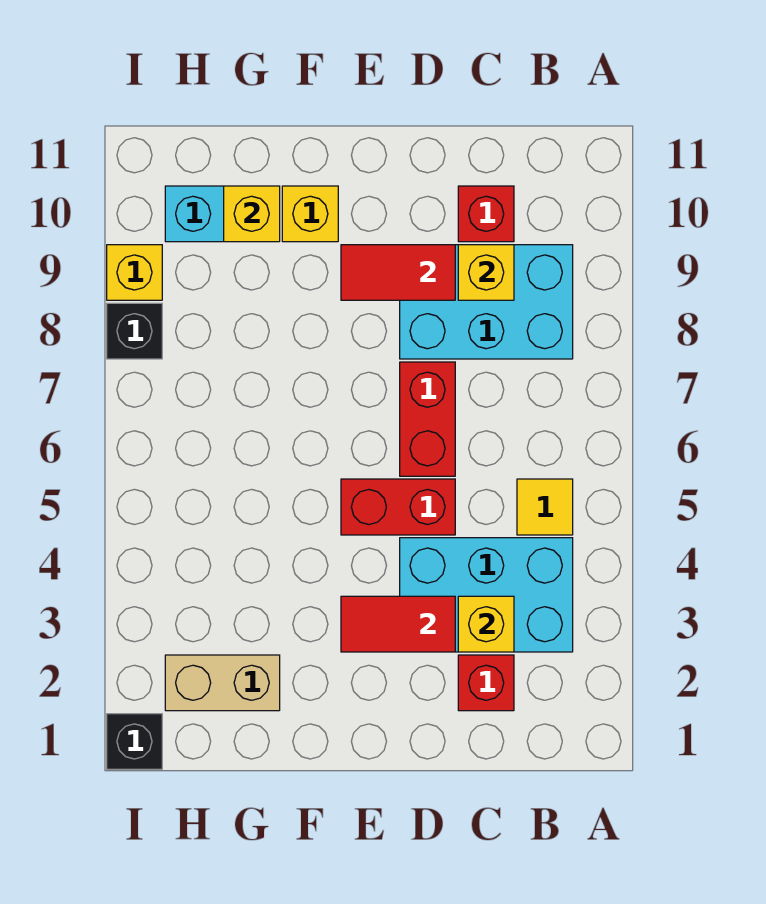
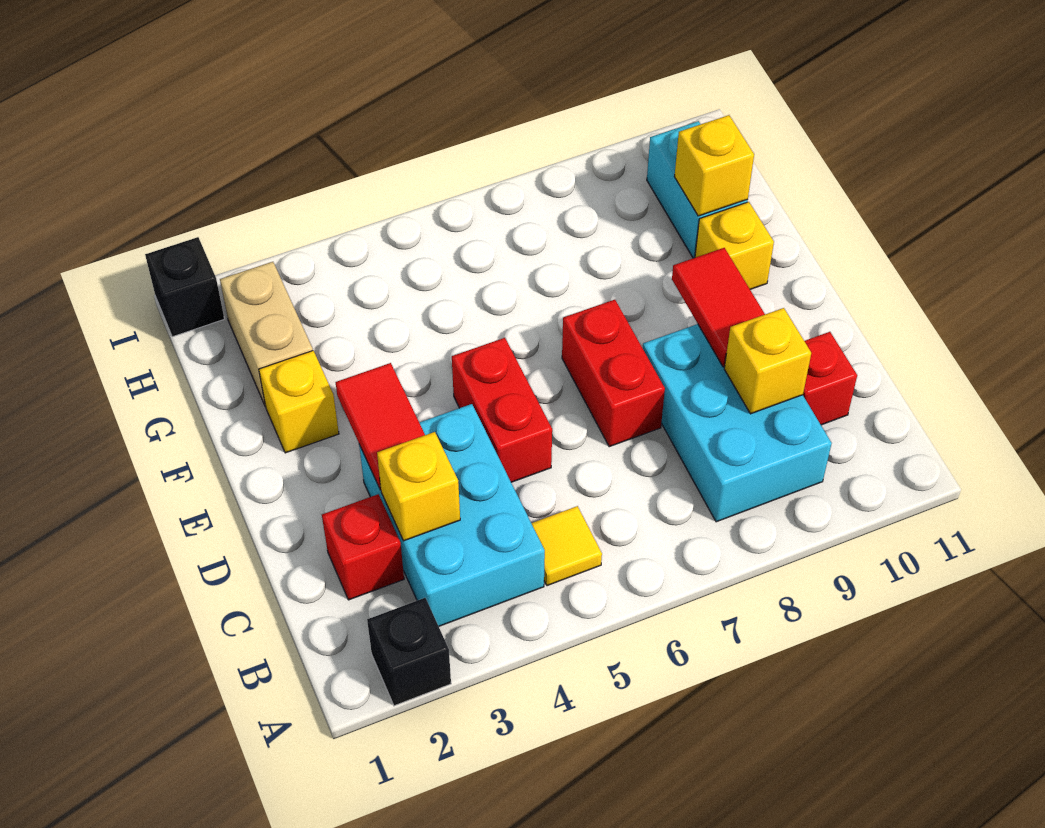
red brick D6:D7 level 1 -> red brick D7:E7 level 1
black brick I8 level 1 -> black brick A2 level 1
yellow brick I9 level 1 -> yellow brick F2 level 1

